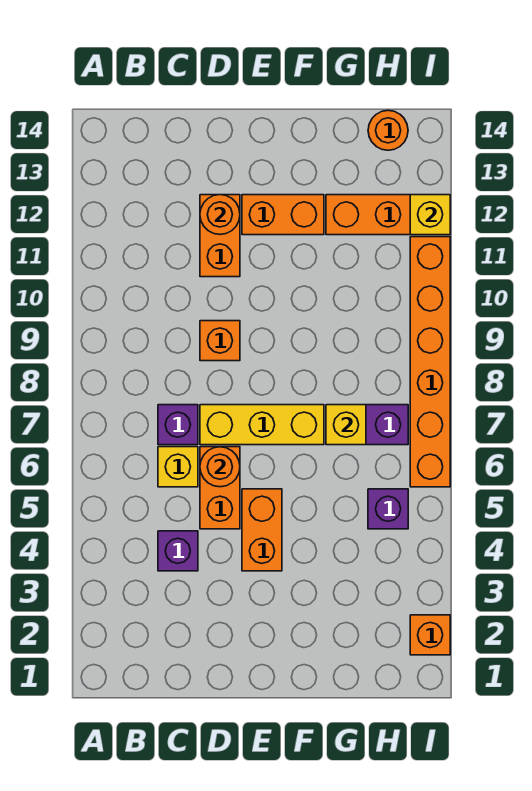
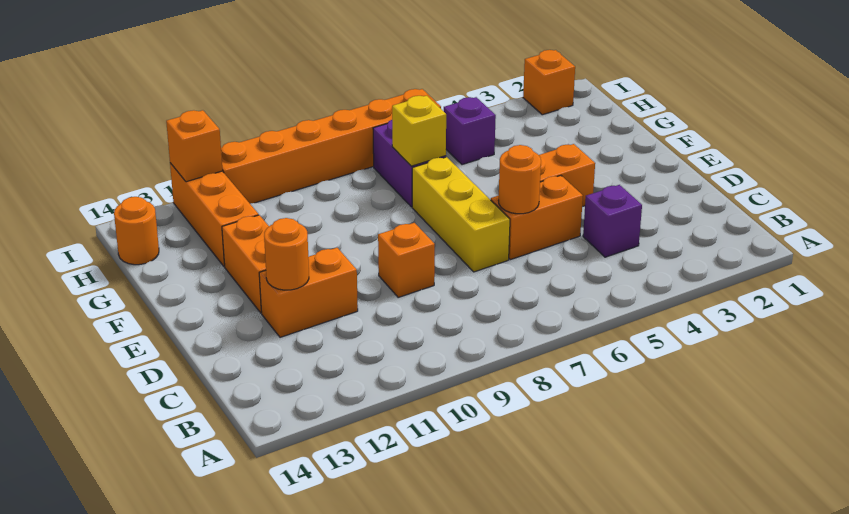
yellow brick C6 level 1 -> none
purple brick C7 level 1 -> none
yellow brick I12 level 2 -> orange brick I12 level 2

